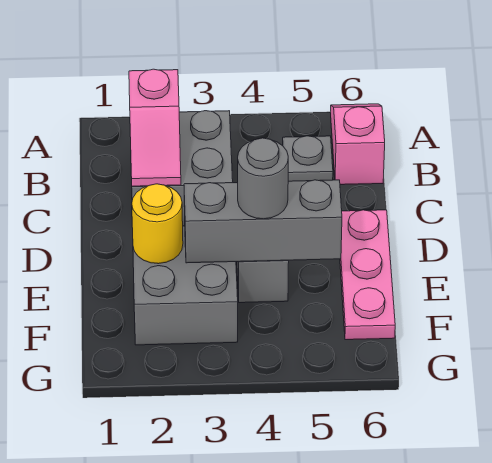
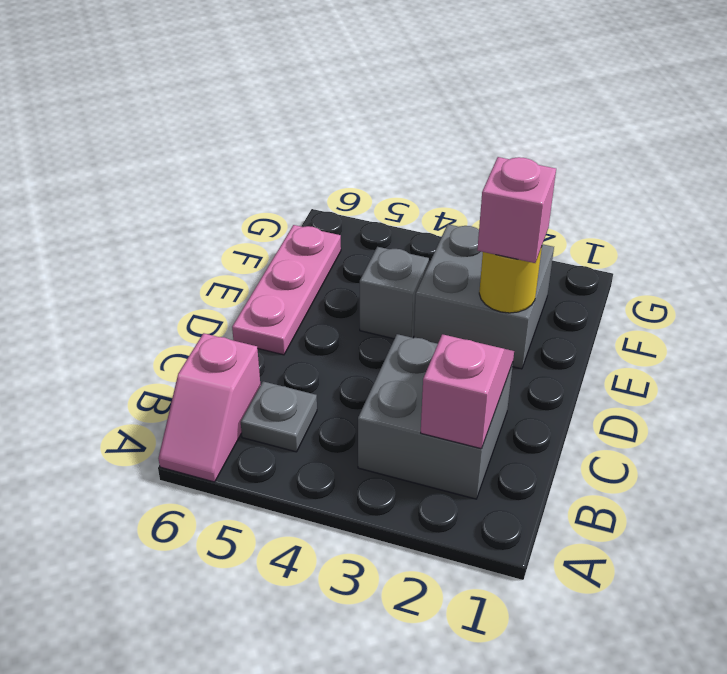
none -> pink brick E2 level 3
grey brick E3:E5 level 2 -> none
grey round brick E4 level 3 -> none

